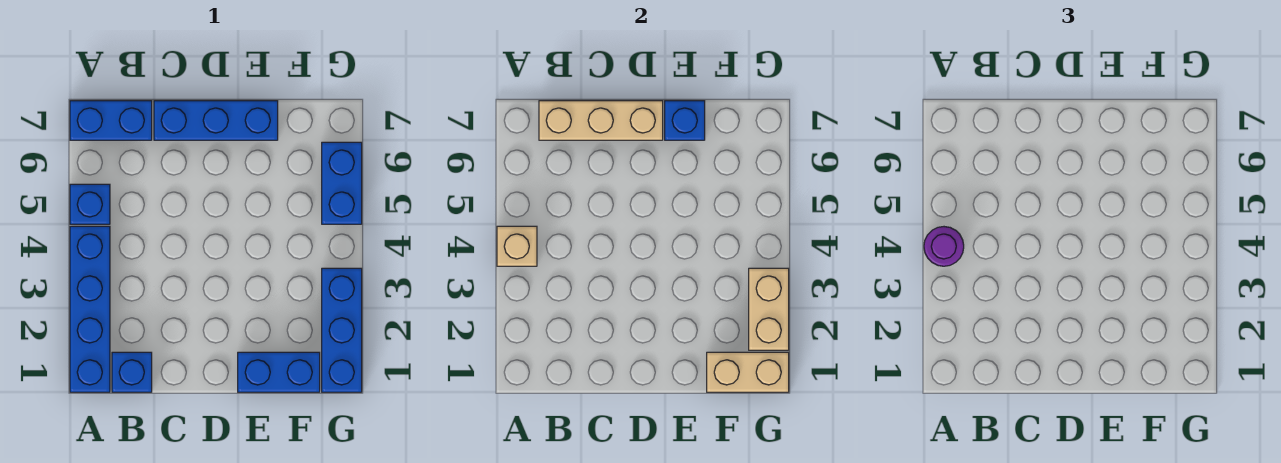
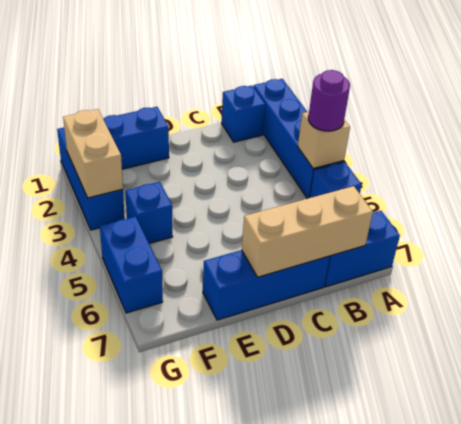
blue brick E7 level 2 -> blue brick F4 level 1
tan brick F1:G1 level 2 -> none

